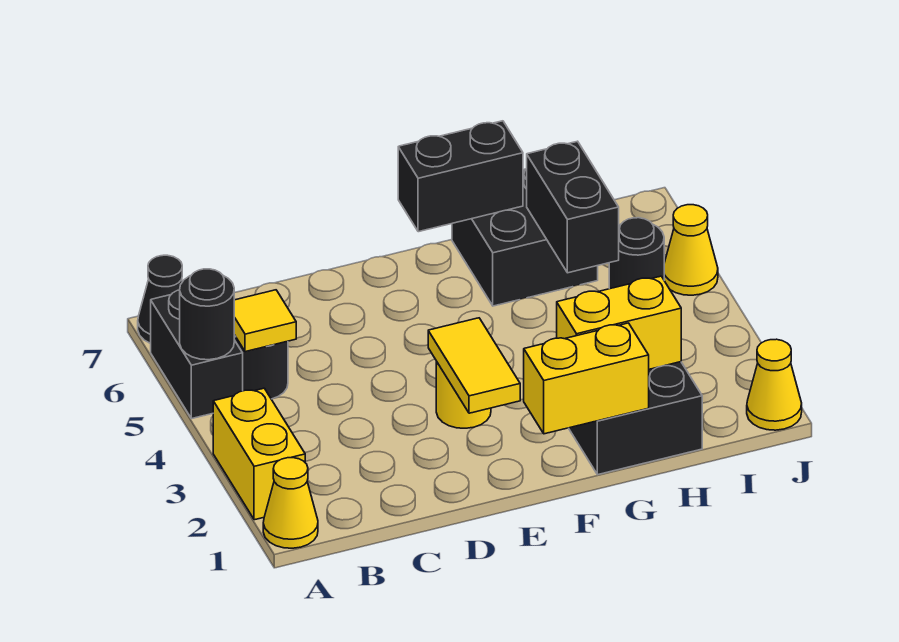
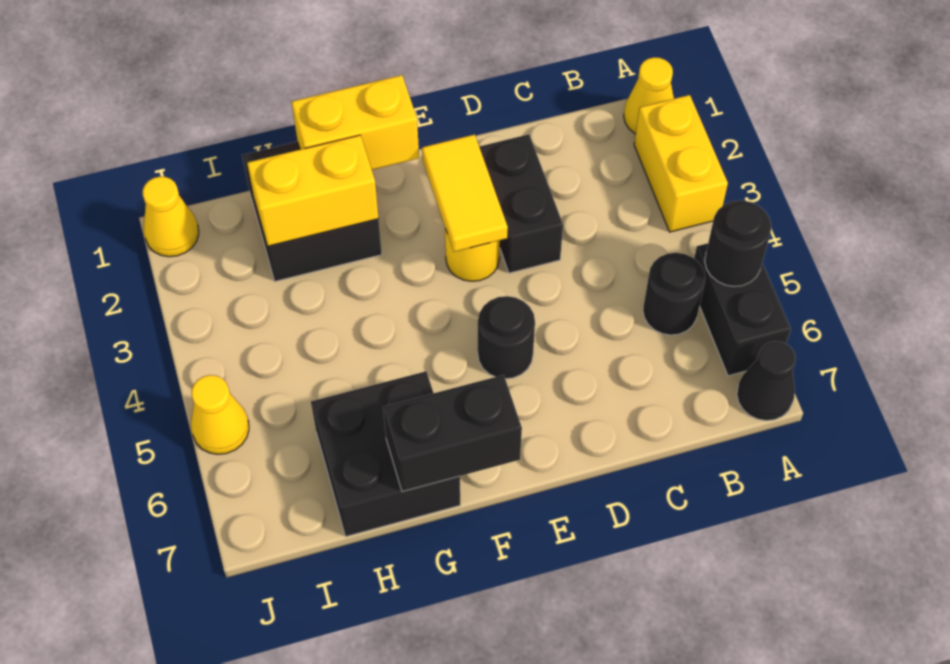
yellow tile B5 level 2 -> none
black brick H5:H6 level 2 -> black brick D2:D3 level 1
black round brick I5 level 1 -> black round brick E5 level 1

